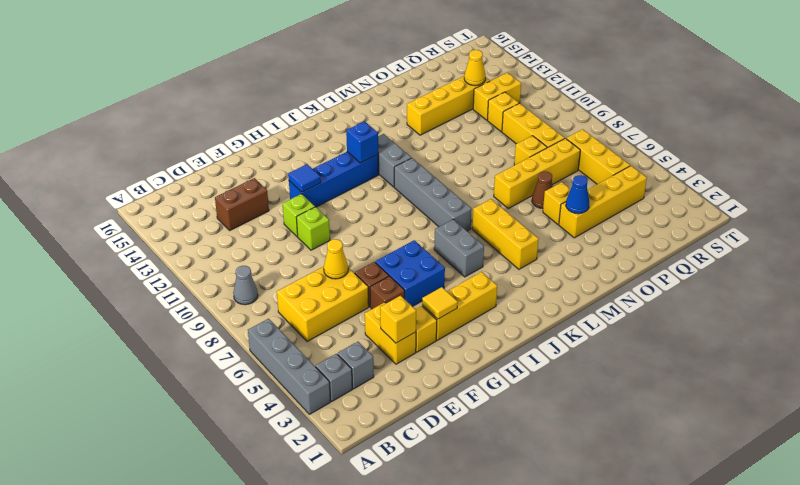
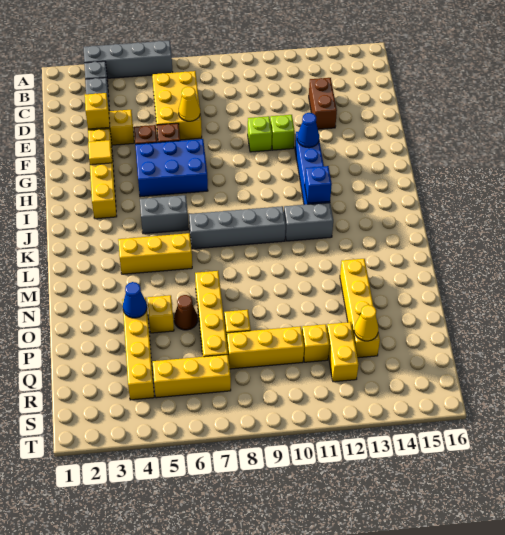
grey cone B9 level 1 -> none
blue brick G5:H6 level 1 -> blue brick G5:H7 level 1
blue tile G12 level 2 -> blue cone G12 level 2

